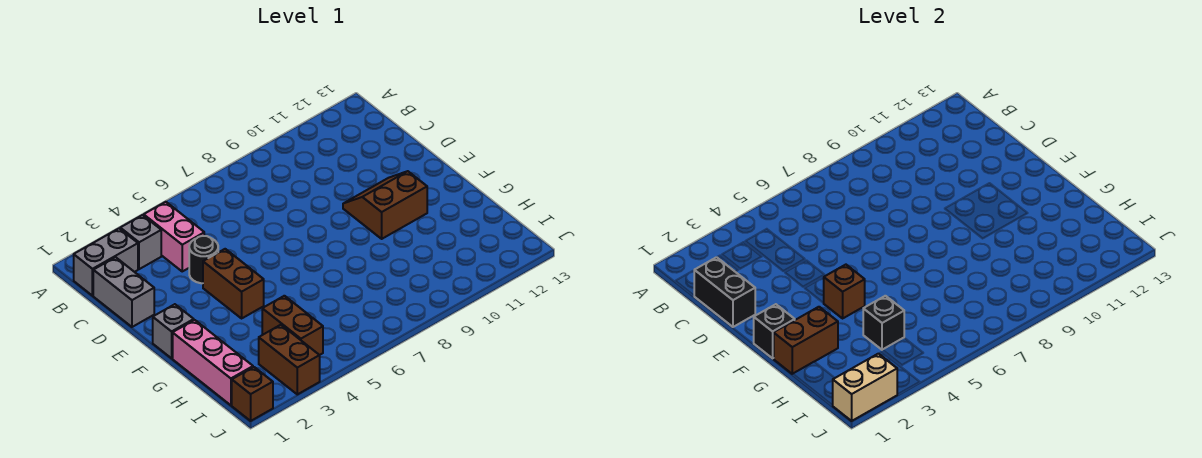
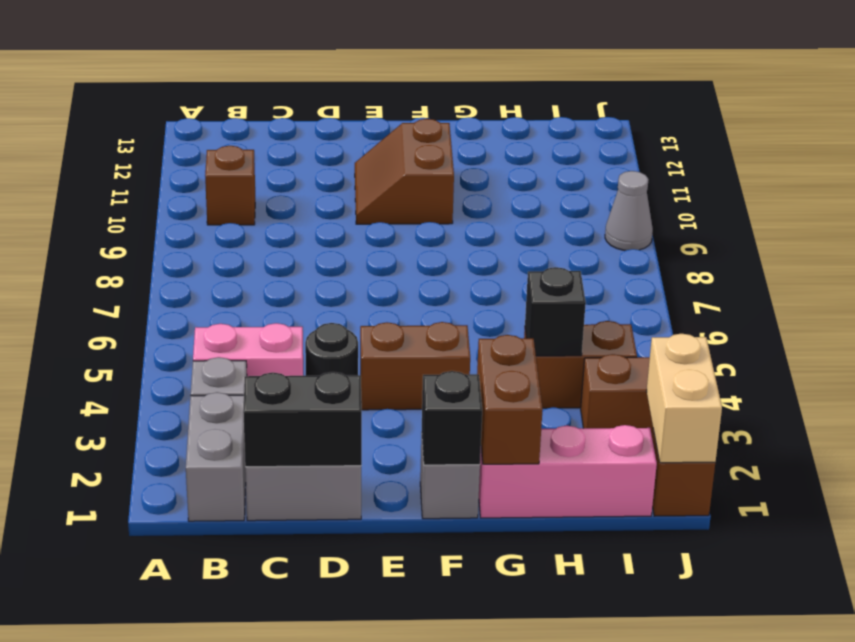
brown brick F4 level 2 -> brown brick B10 level 1
none -> grey cone J9 level 1

